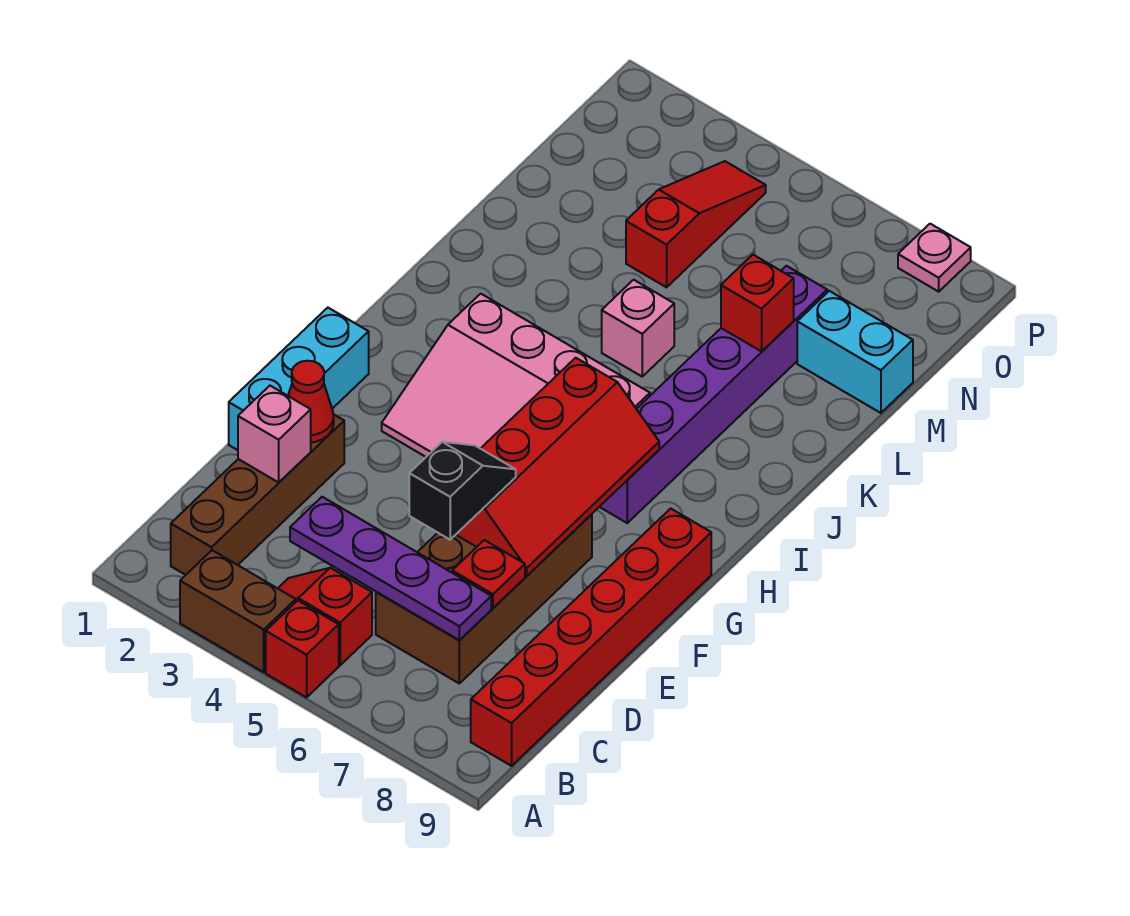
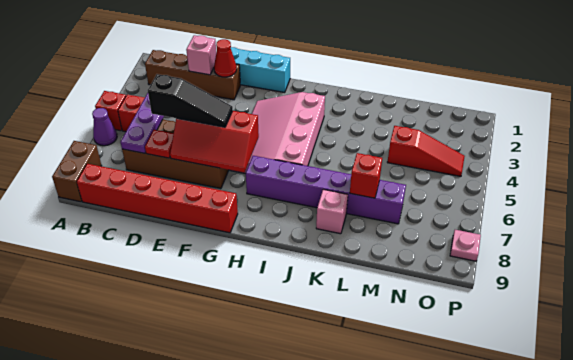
brown brick A3:A4 level 1 -> brown brick A8:A9 level 1
none -> purple cone A6 level 1
black slope D6:E6 level 3 top D -> black slope D6:F6 level 3 top D
red slope E6:H7 level 2 top 6 -> red slope E6:G7 level 2 top 6
pink brick K5 level 1 -> pink brick K8 level 1
cyan brick M8:M9 level 1 -> none

